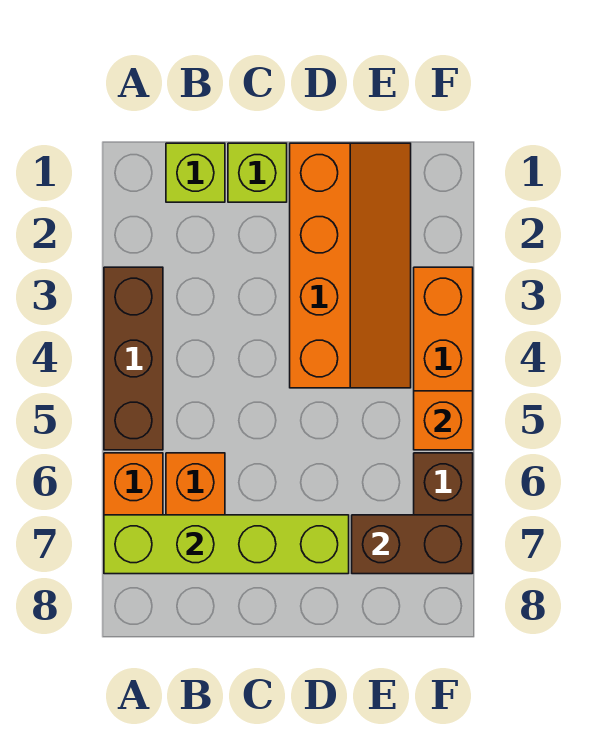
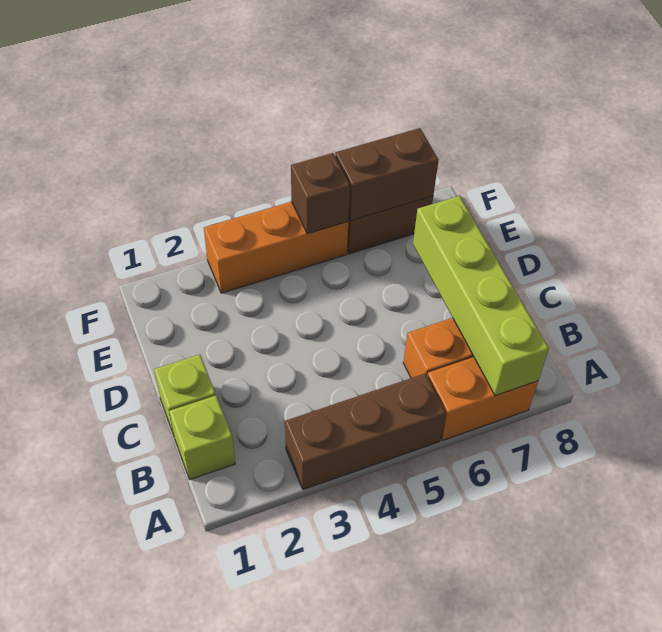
orange slope D1:E4 level 1 top D -> none
brown brick E7:F7 level 2 -> brown brick F6:F7 level 2
orange brick F5 level 2 -> brown brick F5 level 2

